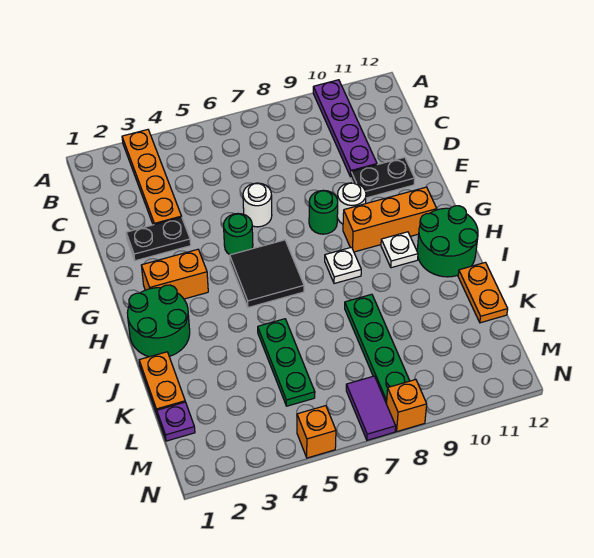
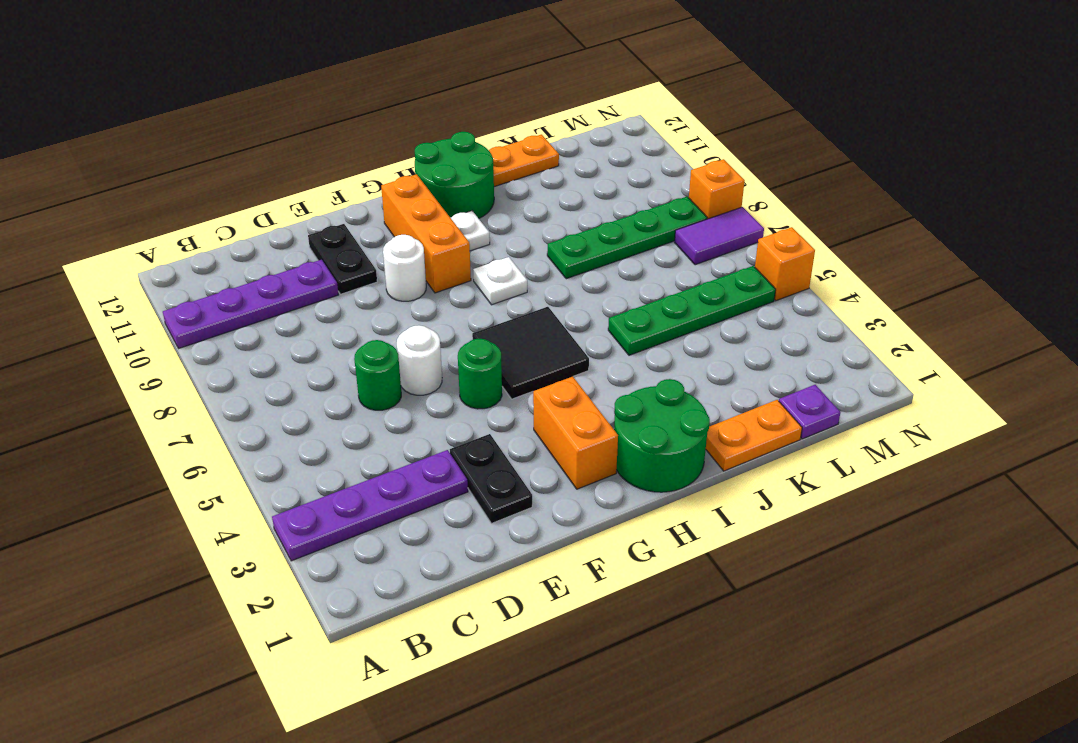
orange plate A3:D3 level 1 -> purple plate A3:D3 level 1
green round brick F8 level 1 -> green round brick D6 level 1
green plate J5:L5 level 1 -> green plate J5:M5 level 1

